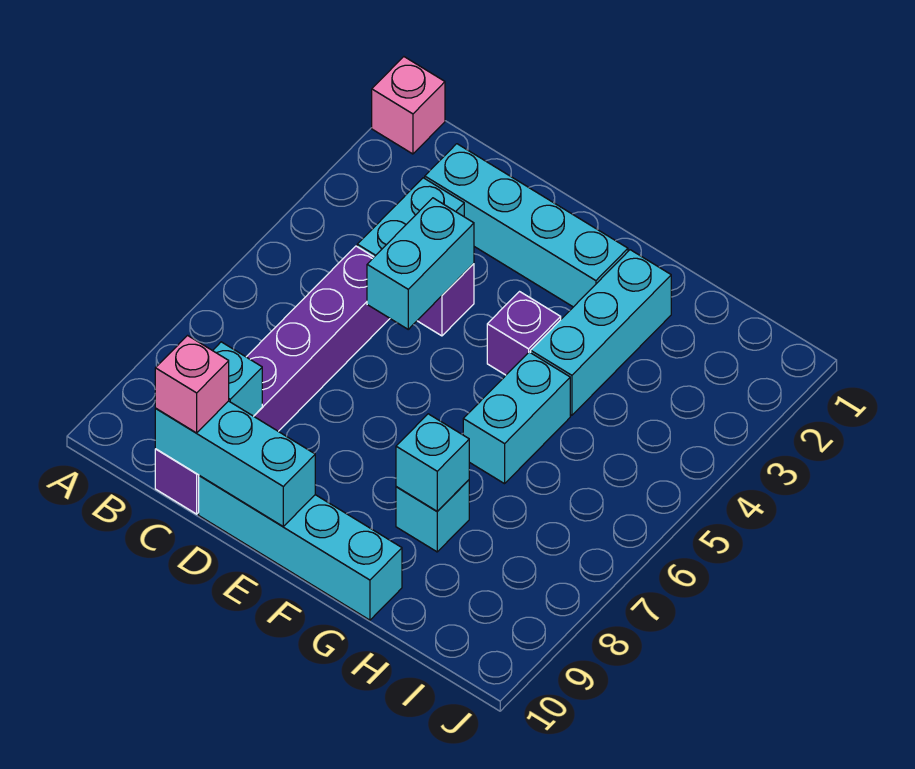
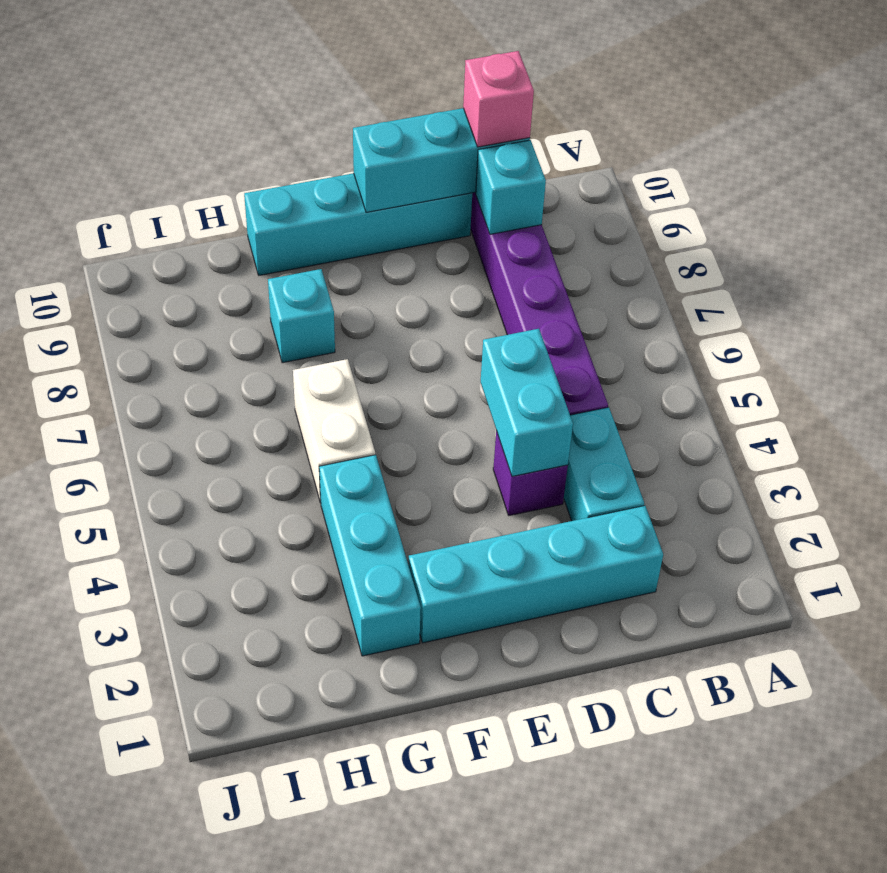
pink brick A1 level 1 -> none
purple brick F4 level 1 -> none
cyan brick G5:G6 level 1 -> white brick G5:G6 level 1
cyan brick G8 level 2 -> none

